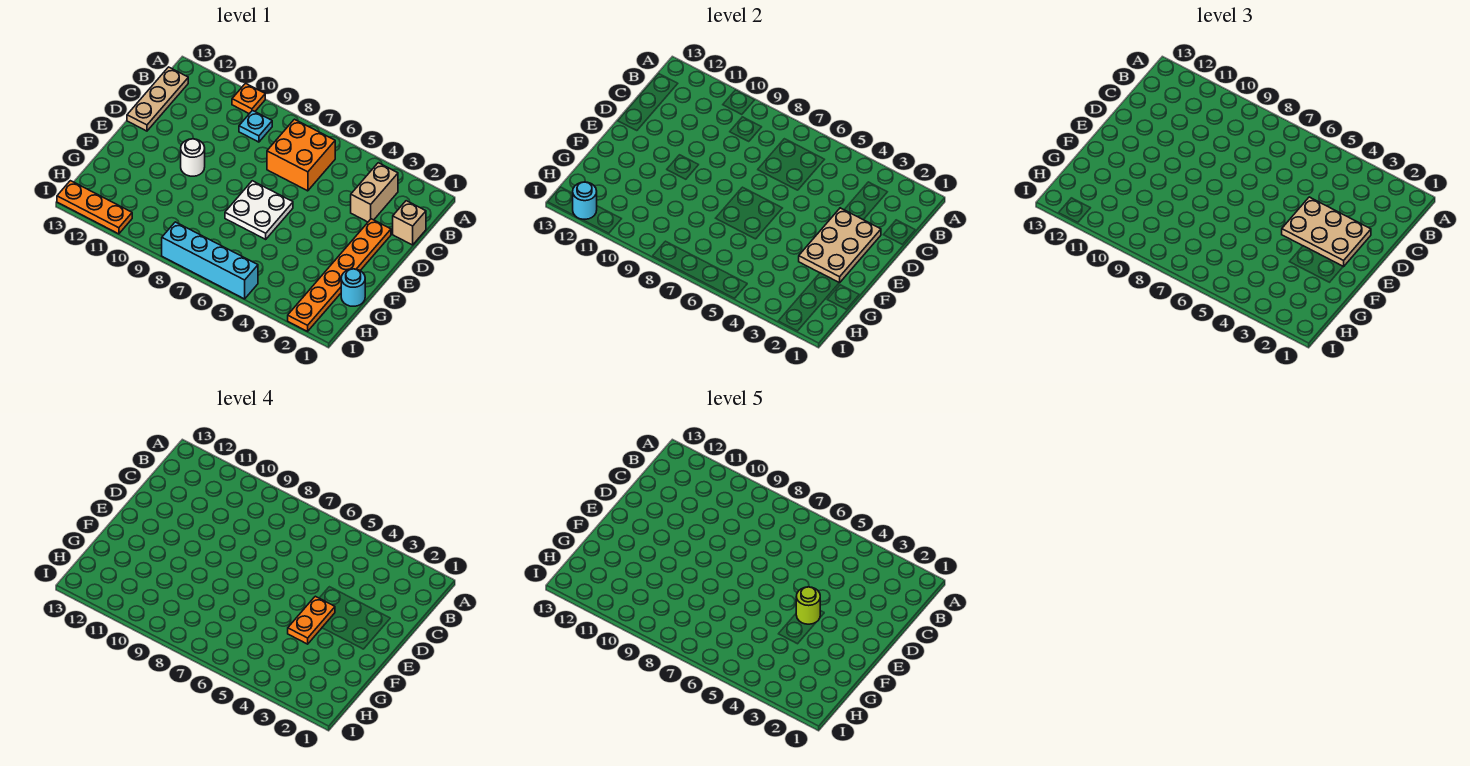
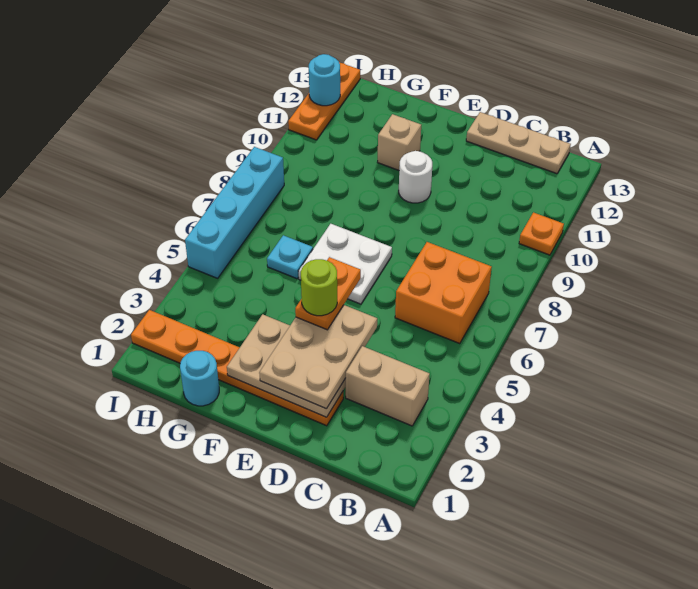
cyan plate B9 level 1 -> cyan plate G6 level 1
tan brick C1 level 1 -> tan brick F11 level 1
orange plate E4:F4 level 4 -> orange plate E4:E5 level 4

